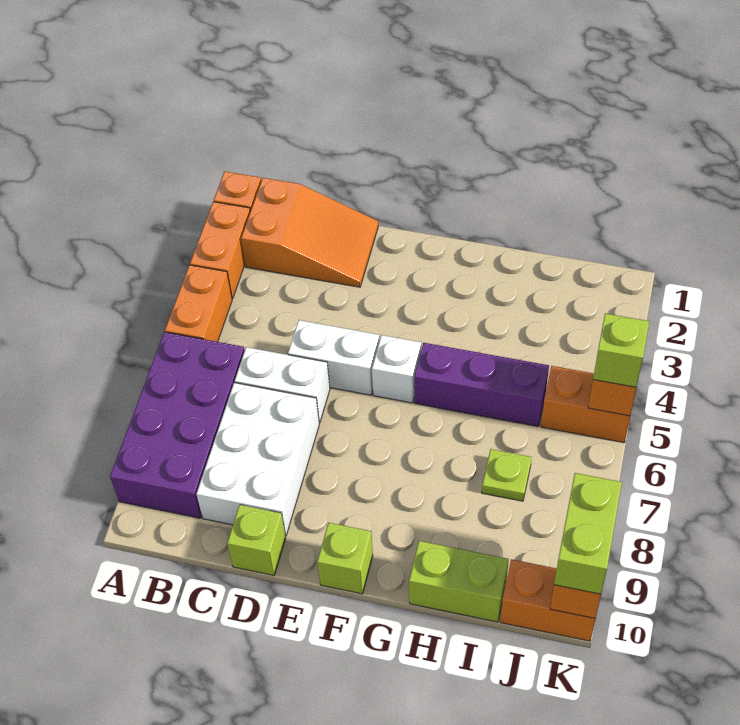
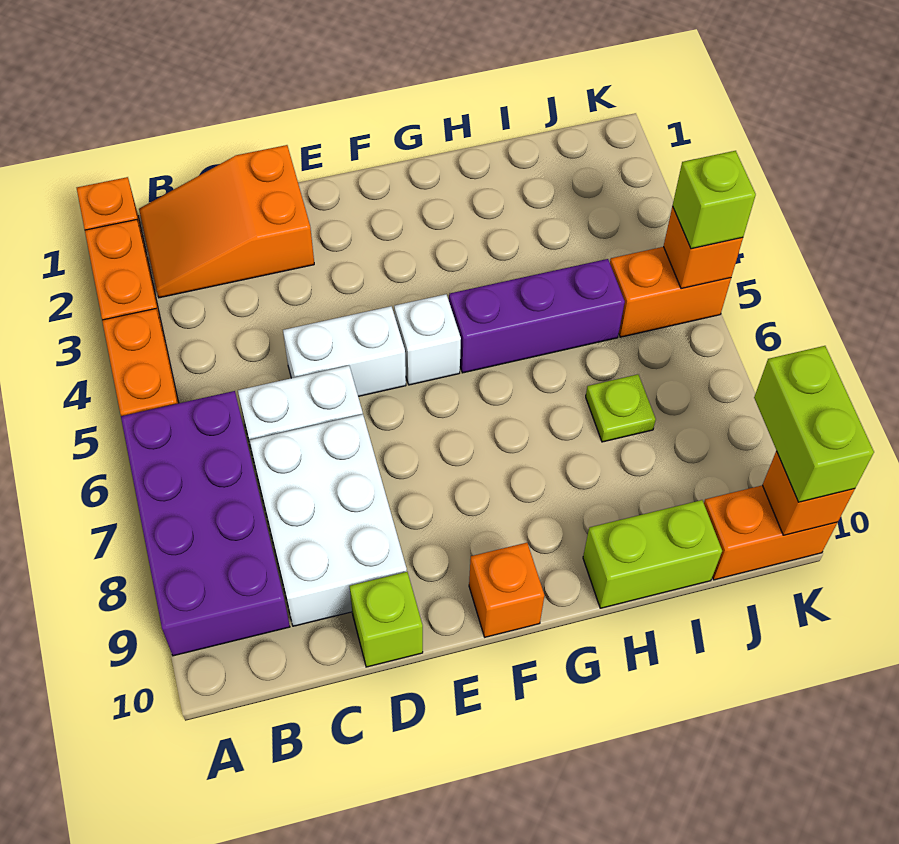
orange slope B1:D2 level 1 top B -> orange slope B1:D2 level 1 top D
lime brick F10 level 1 -> orange brick F10 level 1

